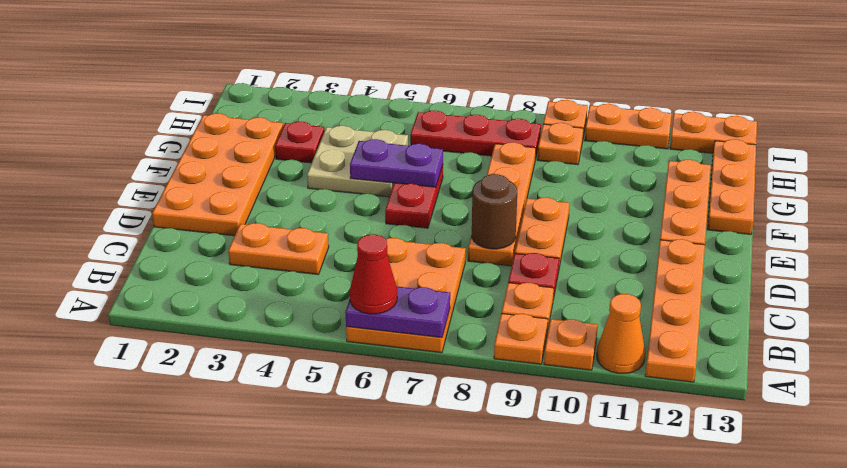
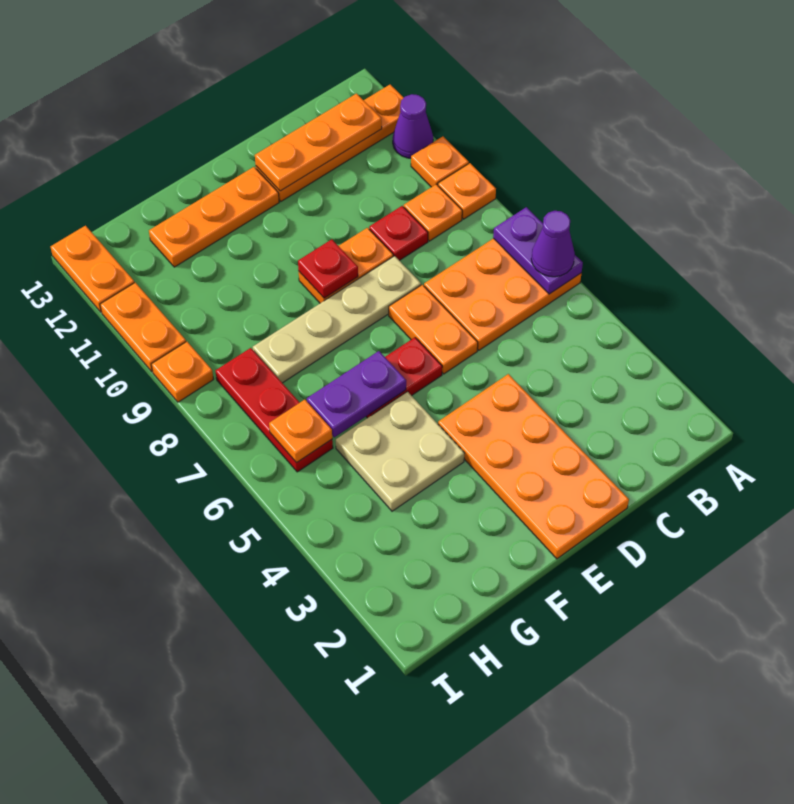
red cone A6 level 3 -> purple cone A6 level 3
orange cone A11 level 1 -> purple cone A11 level 1
orange plate C3:C4 level 1 -> orange plate D6:D7 level 1
orange plate D1:G2 level 1 -> orange plate D1:E4 level 1
orange plate D8:G8 level 1 -> tan plate D8:G8 level 1
brown round brick D8 level 2 -> none
purple plate F5:F6 level 2 -> purple plate F6:G6 level 2
orange plate F13:H13 level 1 -> orange plate B12:D12 level 2
red plate G3 level 1 -> red plate E9 level 2
orange plate H9 level 1 -> orange plate H6 level 2

